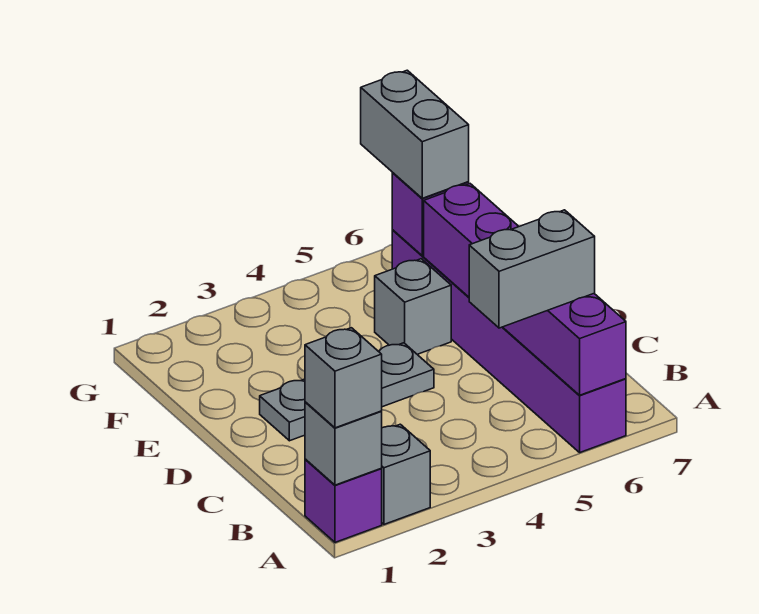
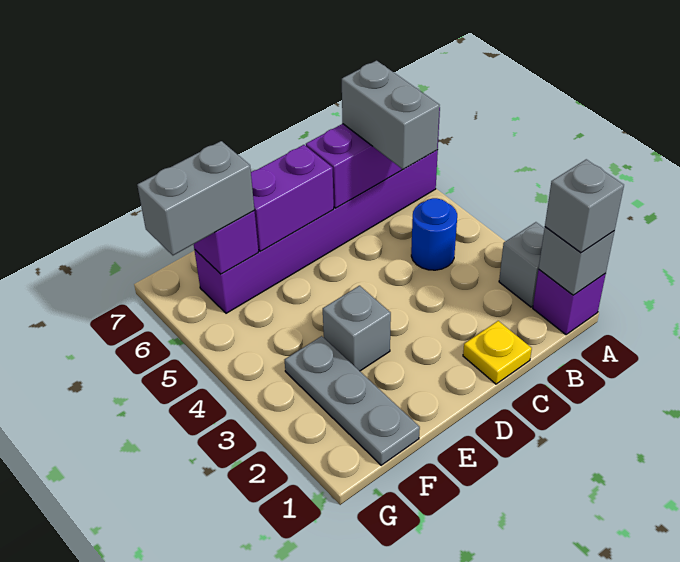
none -> blue round brick B4 level 1
none -> yellow plate C1 level 1
grey plate D2:D4 level 1 -> grey plate F1:F3 level 1
grey brick E5 level 1 -> grey brick E3 level 1

